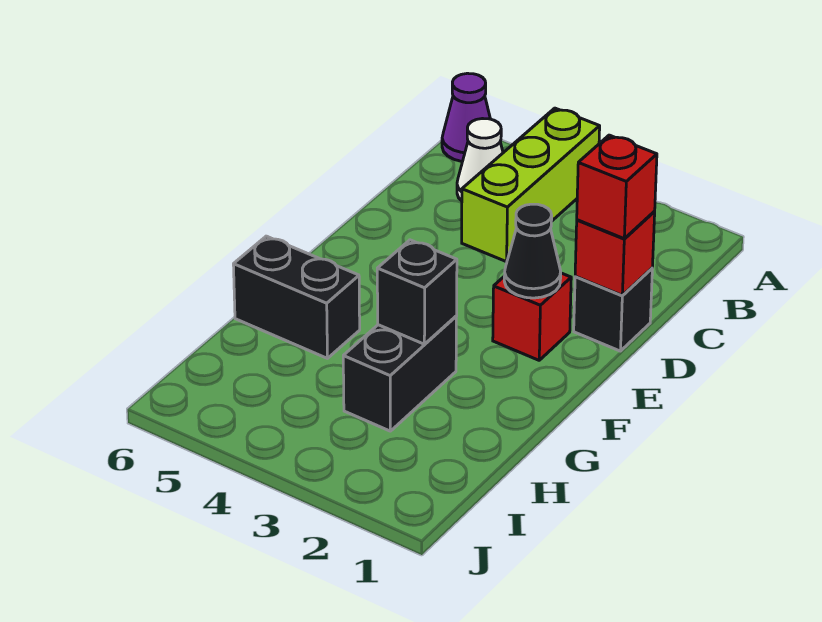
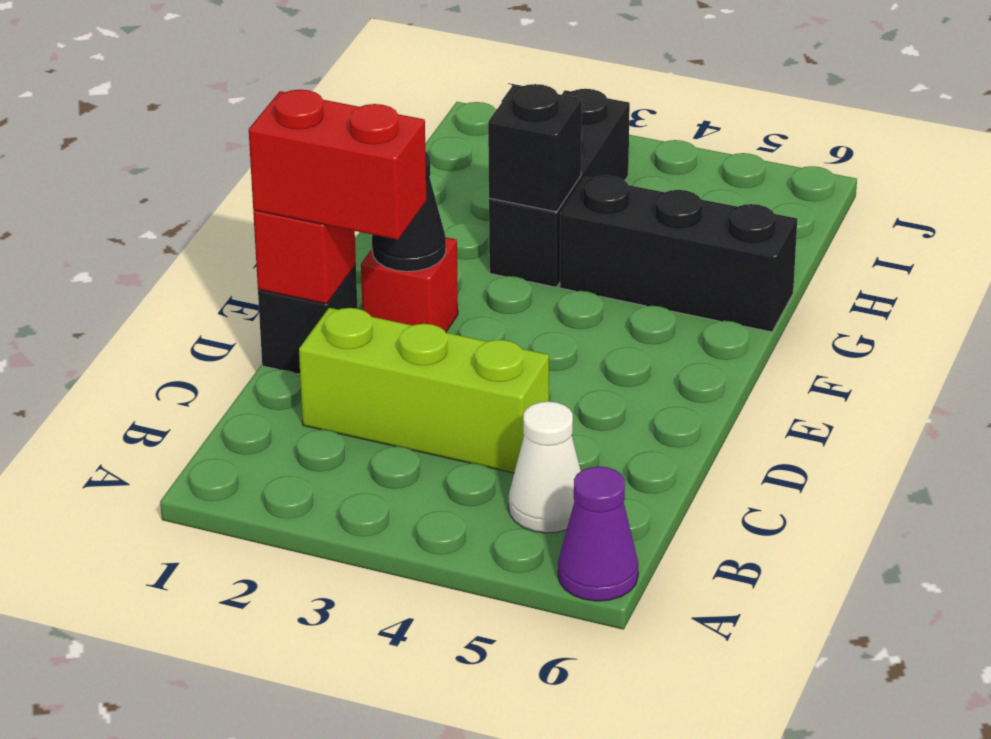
lime brick A4:C4 level 1 -> lime brick C2:C4 level 1
red brick D1 level 3 -> red brick D1:D2 level 3
black brick G3:H3 level 1 -> black brick G3:I3 level 1
black brick G5:G6 level 1 -> black brick G4:G6 level 1

